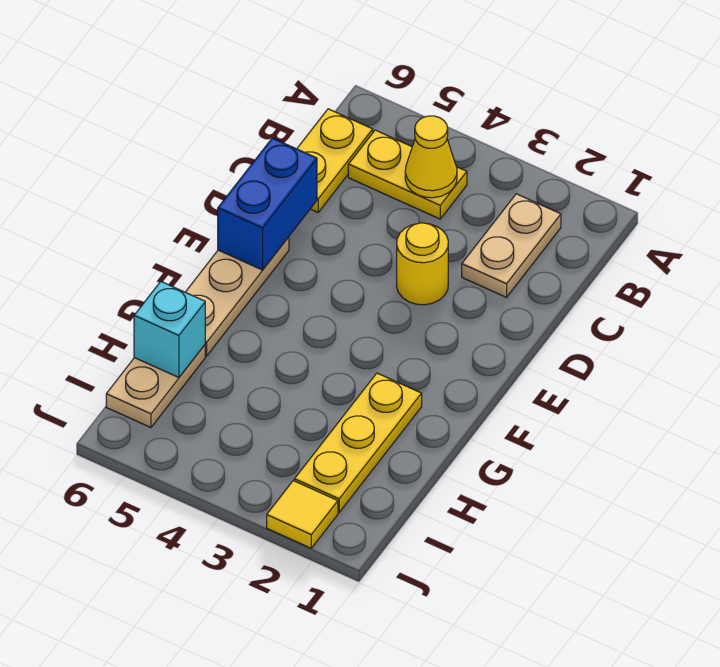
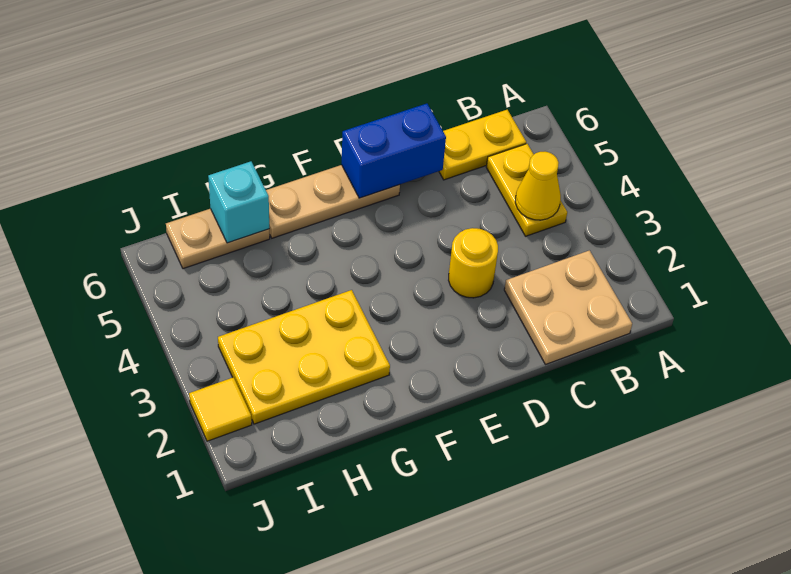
tan plate B2:C2 level 1 -> tan plate B1:C2 level 1
yellow plate G2:I2 level 1 -> yellow plate G2:I3 level 1

